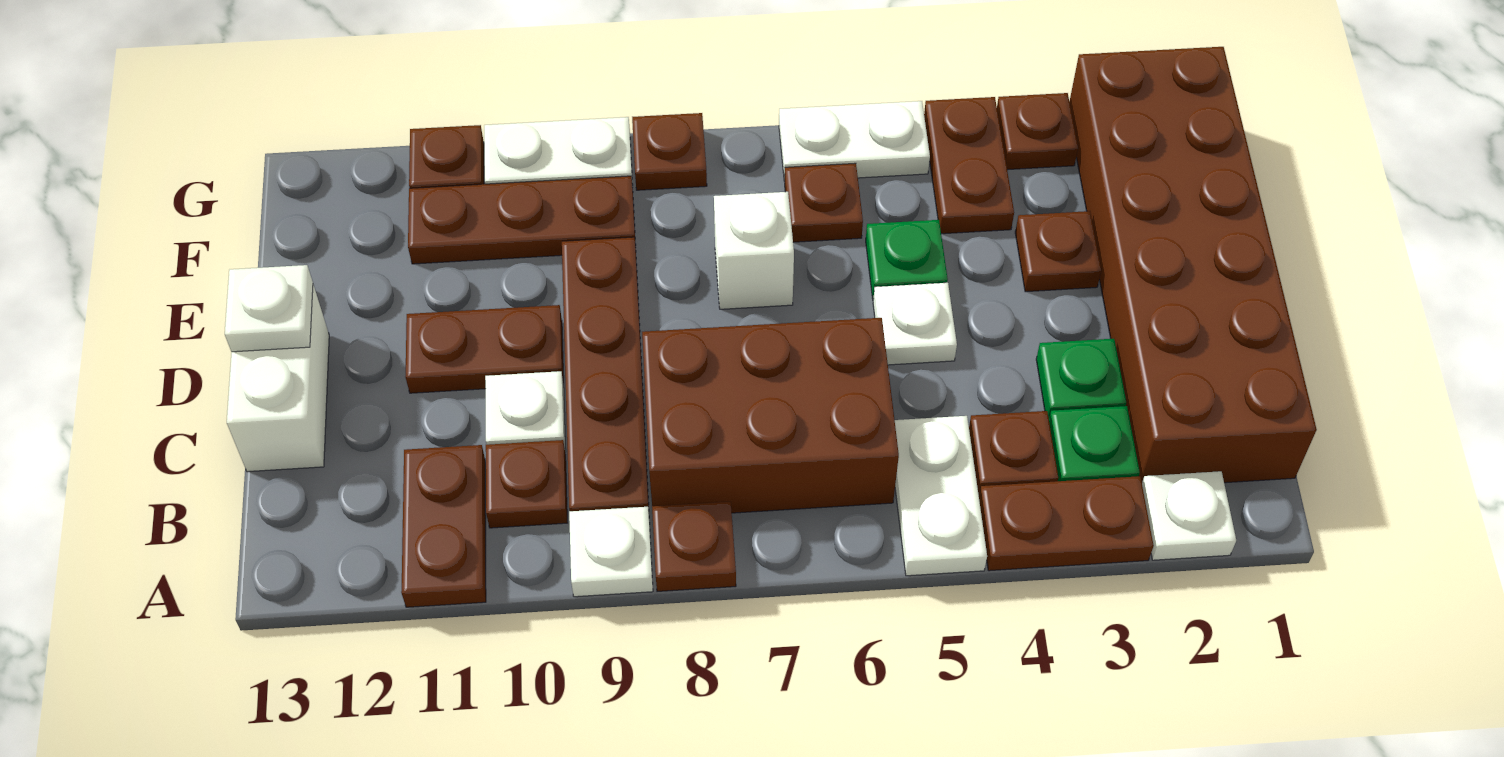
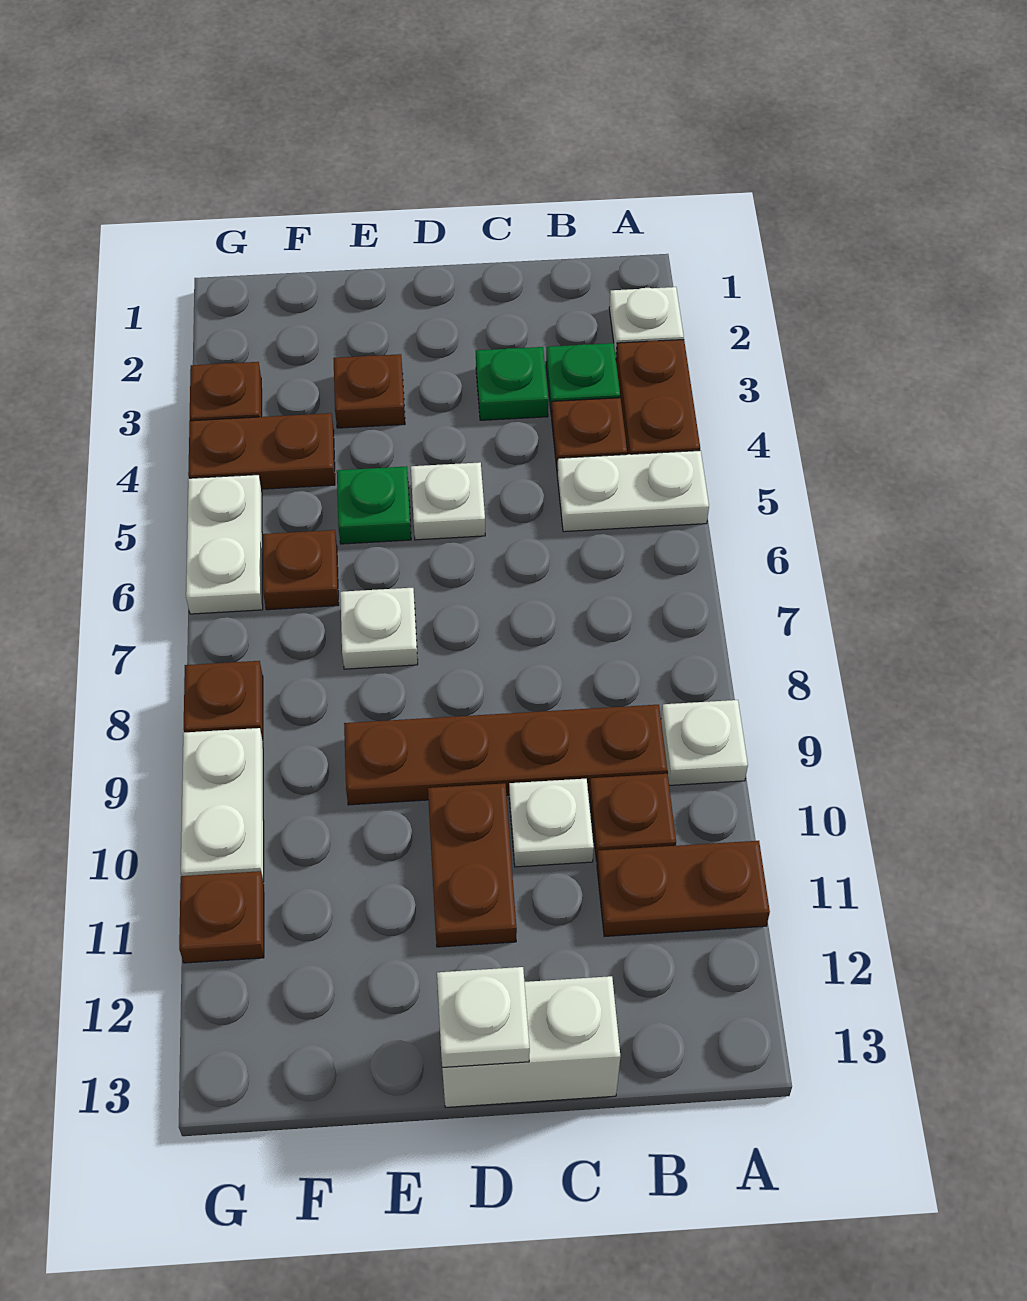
brown plate A8 level 1 -> none
brown brick B1:G2 level 1 -> none
brown brick B6:C8 level 1 -> none
white brick E7 level 1 -> white plate E7 level 1
brown plate F9:F11 level 1 -> none

